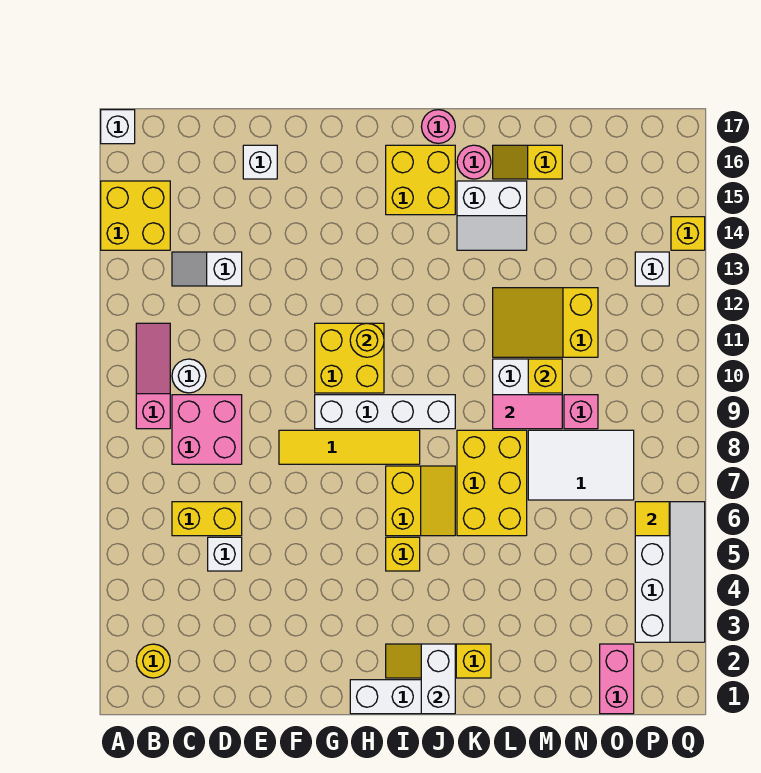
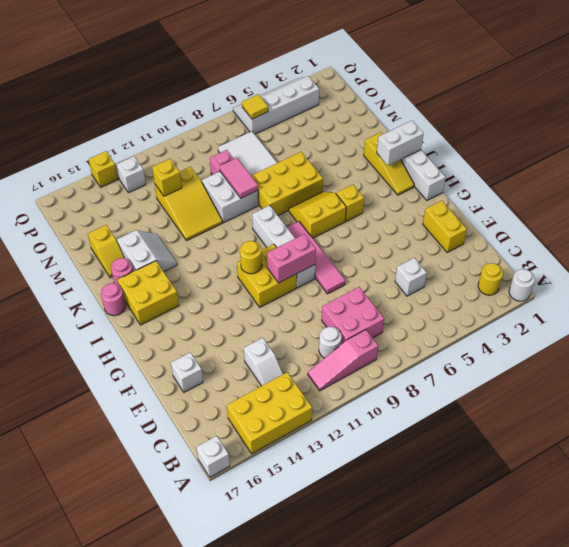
none -> white round brick A1 level 1
yellow brick A14:B15 level 1 -> yellow brick A13:B15 level 1
yellow brick C6:D6 level 1 -> yellow brick E2:F2 level 1
yellow tile F8:I8 level 1 -> pink tile F8:I8 level 1
yellow brick M10 level 2 -> yellow brick N12 level 2
pink brick O1:O2 level 1 -> pink brick G9:G10 level 2

